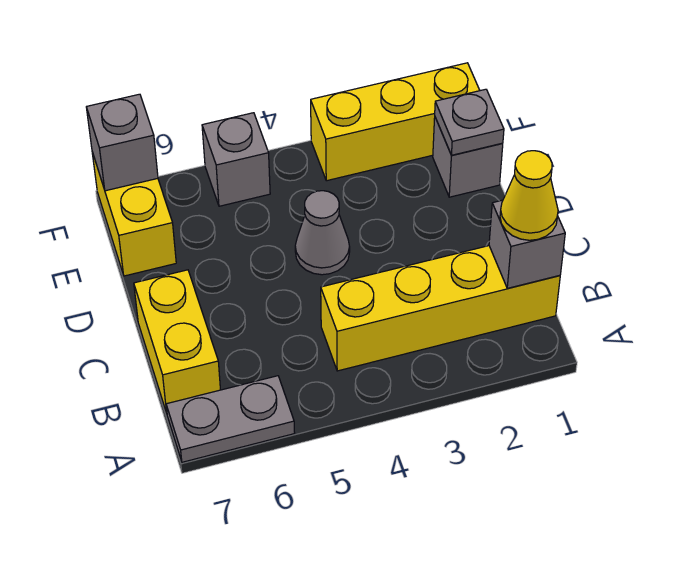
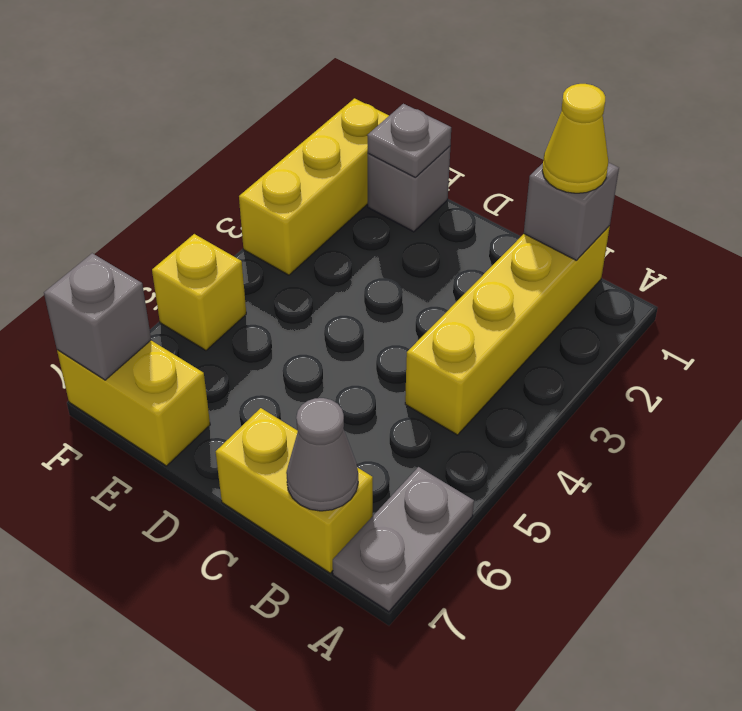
grey cone D4 level 1 -> grey cone B7 level 2
grey brick F5 level 1 -> yellow brick F5 level 1

